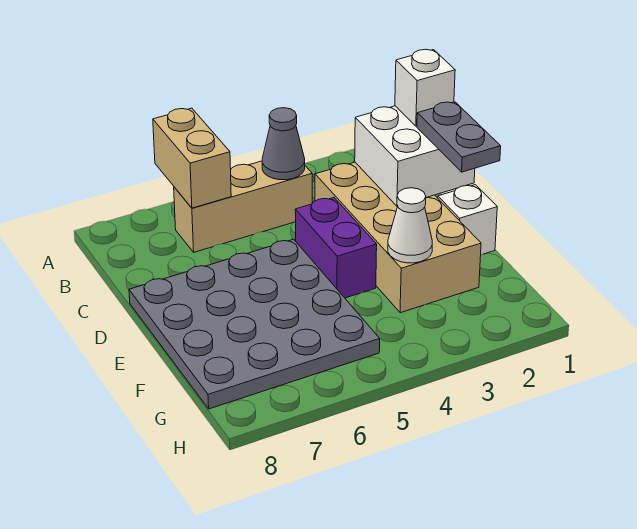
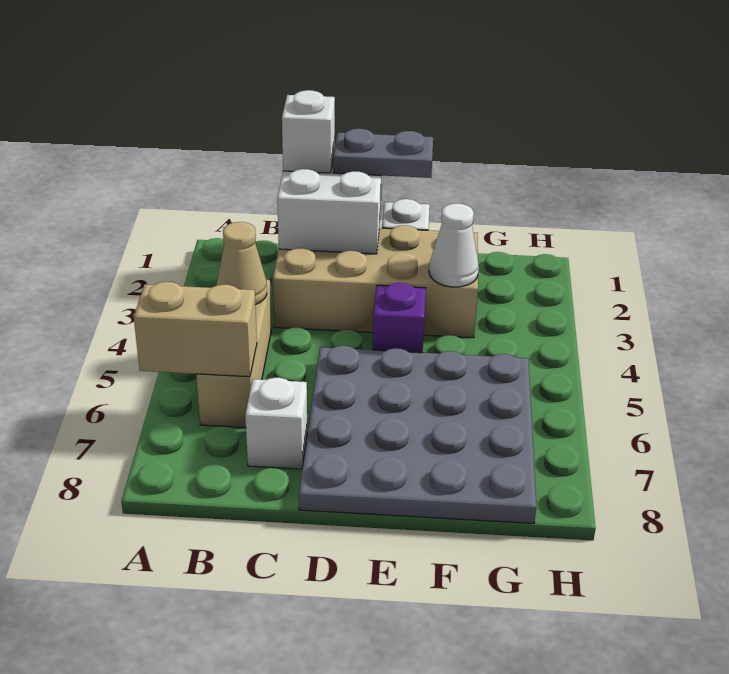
grey cone B4 level 2 -> tan cone B4 level 2
none -> white brick C7 level 1
purple brick D4:E4 level 1 -> purple brick E4 level 1

